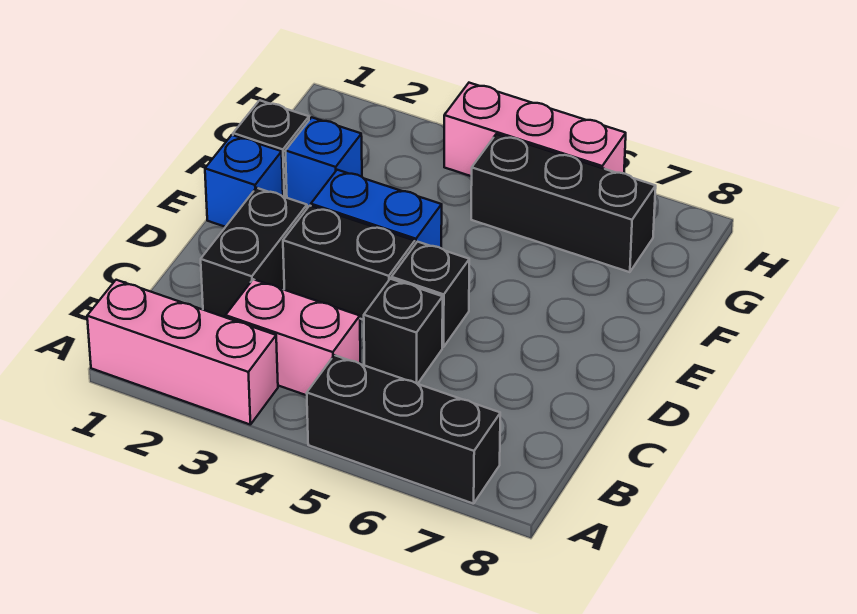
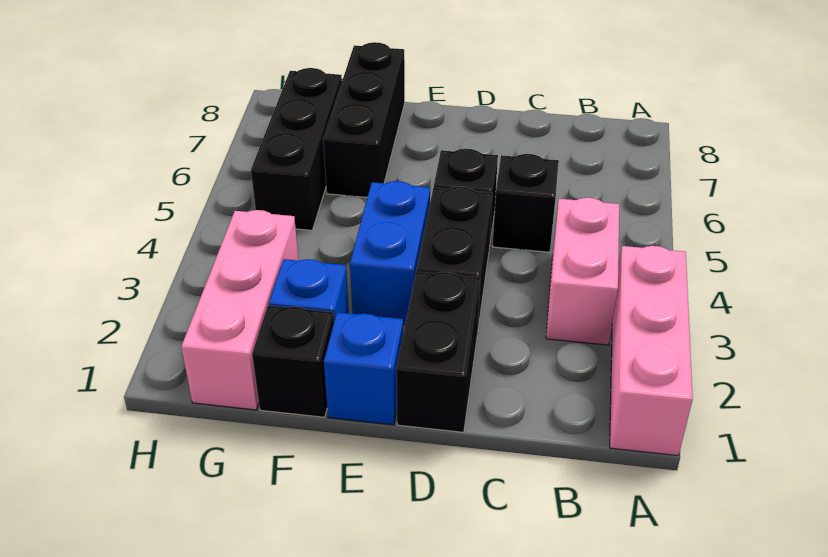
black brick A5:A7 level 1 -> black brick F6:F8 level 1
black brick C2:D2 level 1 -> black brick D1:D2 level 1
pink brick H4:H6 level 1 -> pink brick G1:G3 level 1

